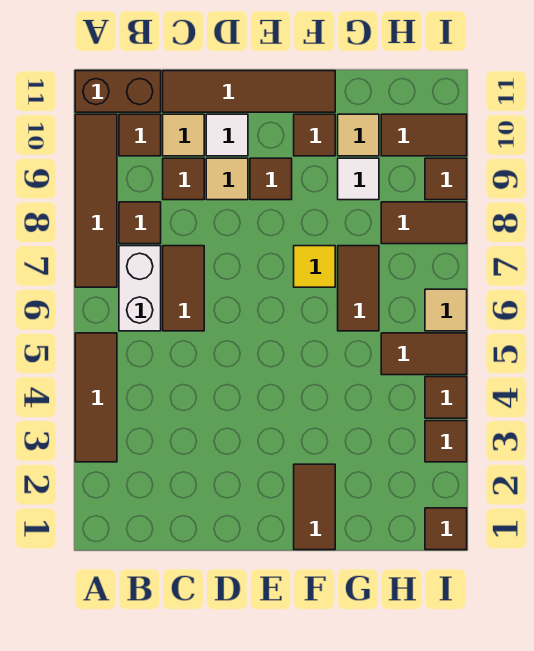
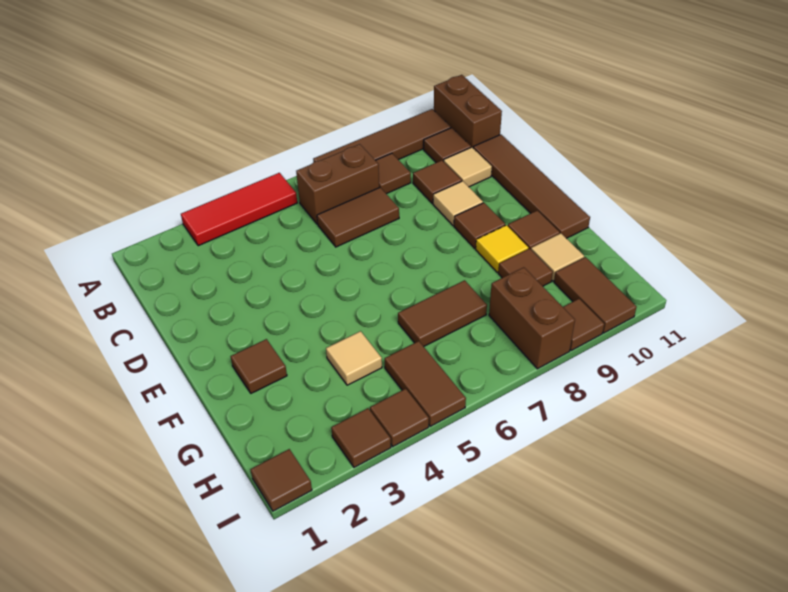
brown tile A3:A5 level 1 -> red tile A3:A5 level 1
white brick B6:B7 level 1 -> brown brick B6:B7 level 1
white tile D10 level 1 -> none
brown tile F1:F2 level 1 -> brown tile F2 level 1
yellow tile F7 level 1 -> yellow tile F9 level 1
white tile G9 level 1 -> brown tile G9 level 1
brown tile H8:I8 level 1 -> brown brick H8:I8 level 1
tan tile I6 level 1 -> tan tile G4 level 1

